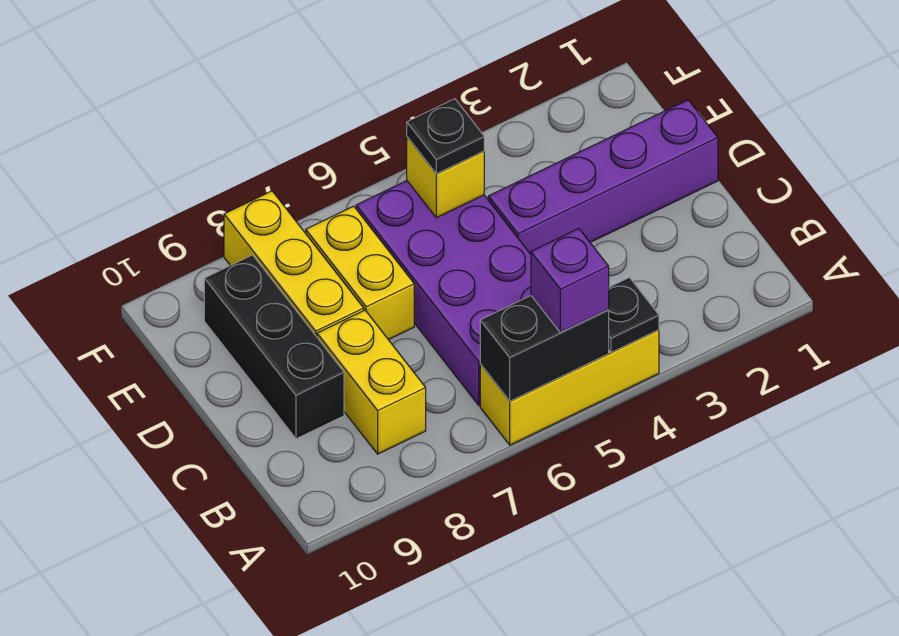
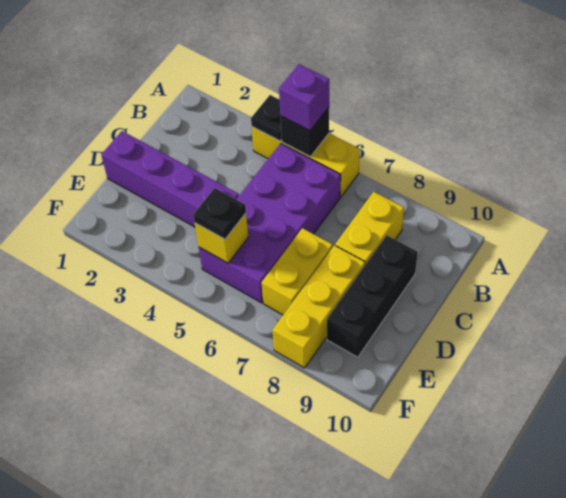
black brick A5:A6 level 2 -> black brick A5 level 2

